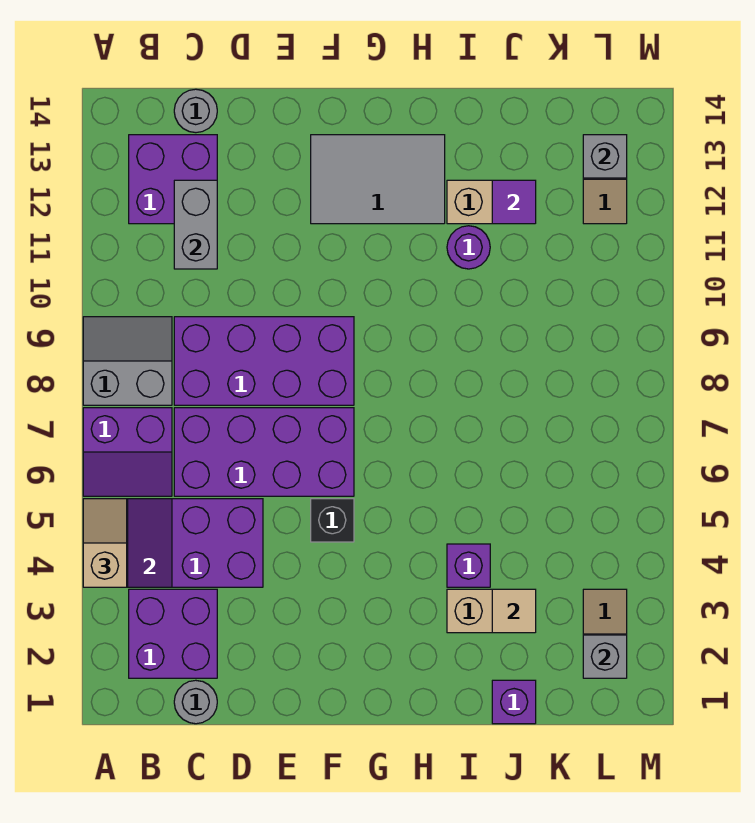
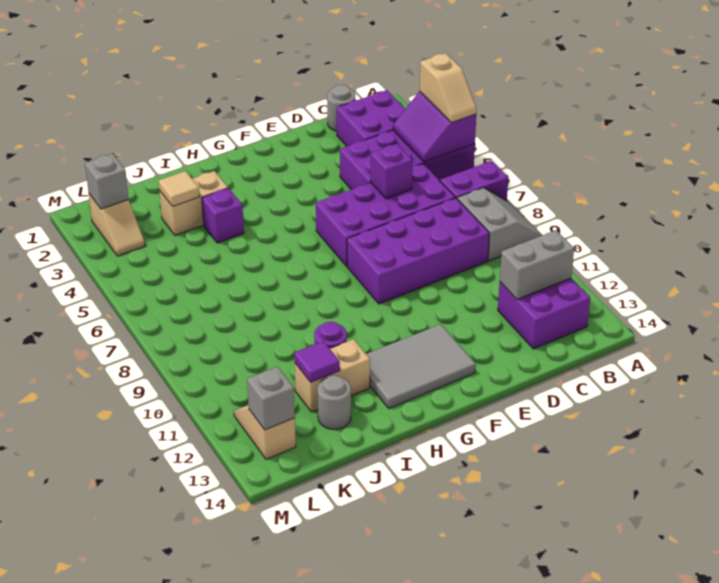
grey slope A8:B9 level 1 top 8 -> grey slope A8:B9 level 1 top B
grey brick C11:C12 level 2 -> grey brick B12:C12 level 2
grey round brick C14 level 1 -> grey round brick J13 level 1
black brick F5 level 1 -> none
purple brick J1 level 1 -> purple brick D6 level 2

